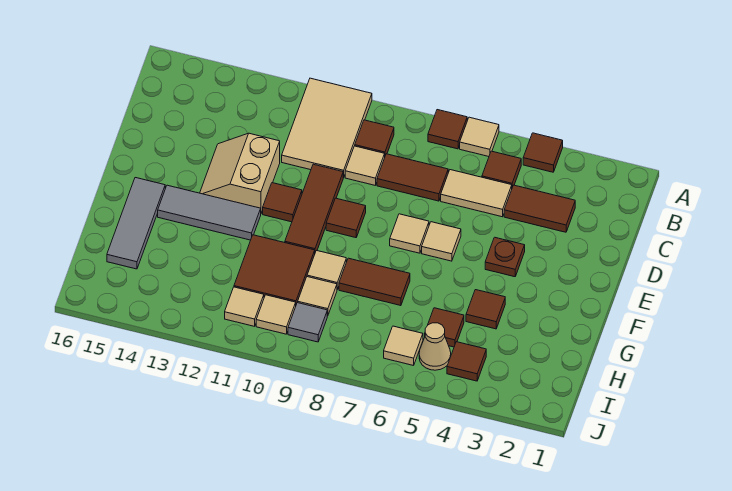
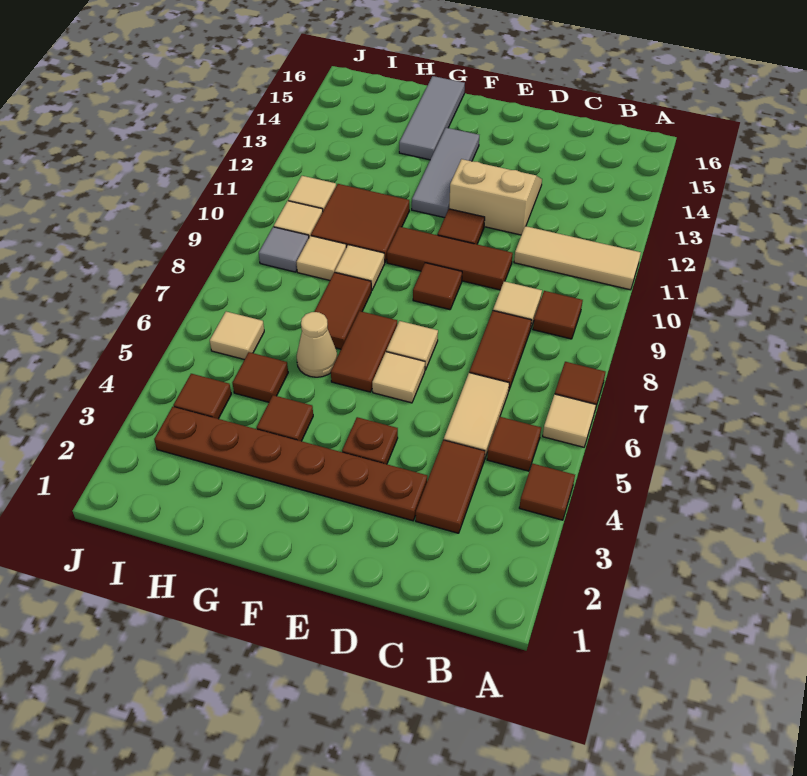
tan tile A10:C11 level 1 -> tan tile A11:C11 level 1
none -> brown plate D3:I3 level 1
none -> brown tile F6:F7 level 1
grey tile F15:H15 level 1 -> grey tile G14:G16 level 1
tan cone I5 level 1 -> tan cone G6 level 1

